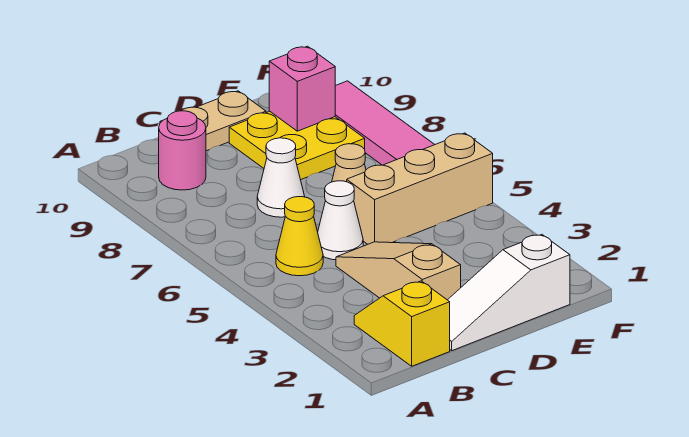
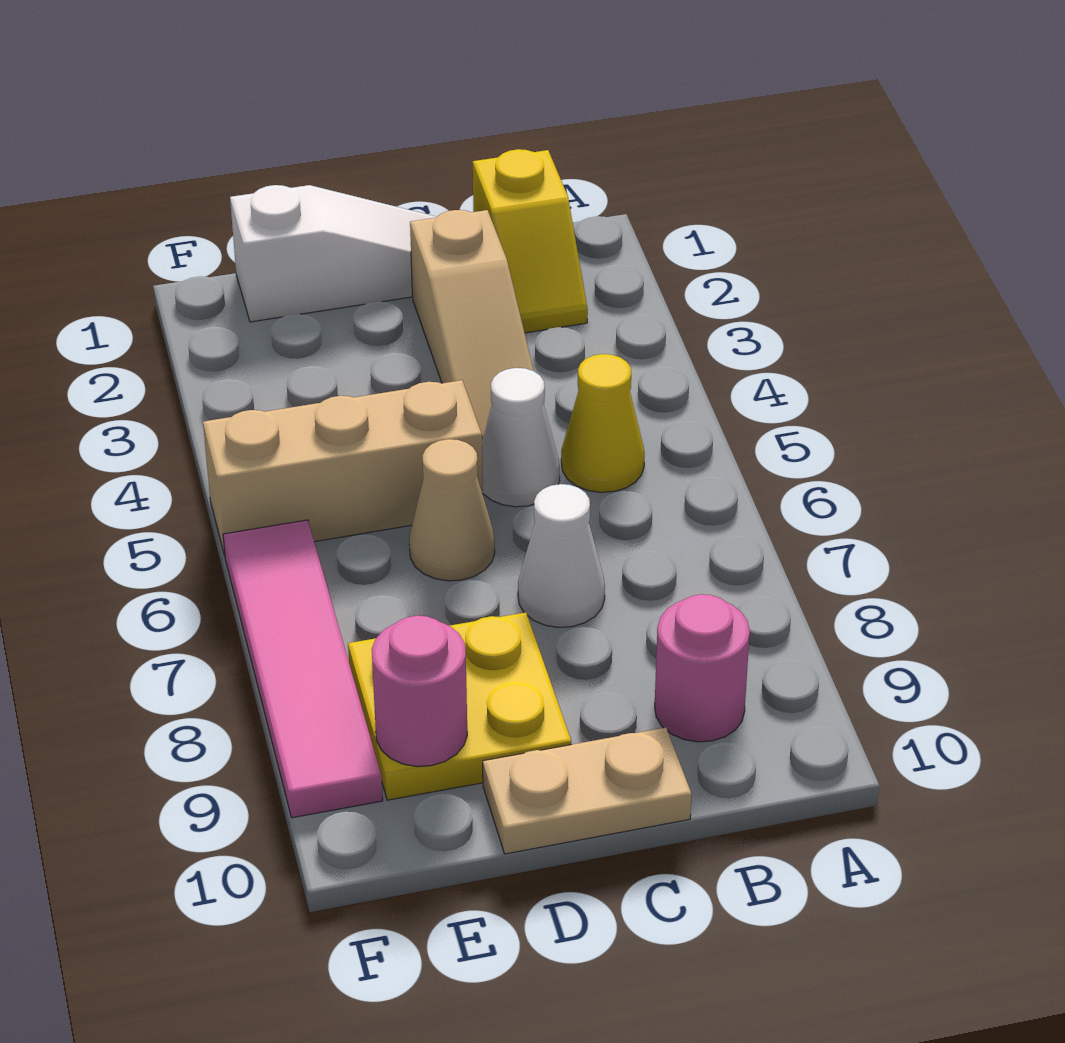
pink brick E9 level 2 -> pink round brick E9 level 2

